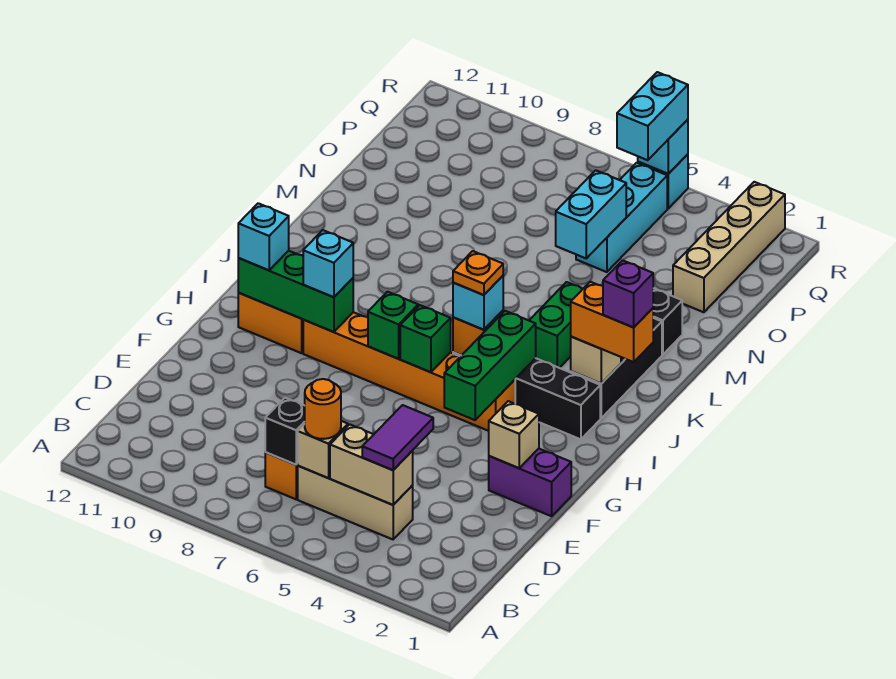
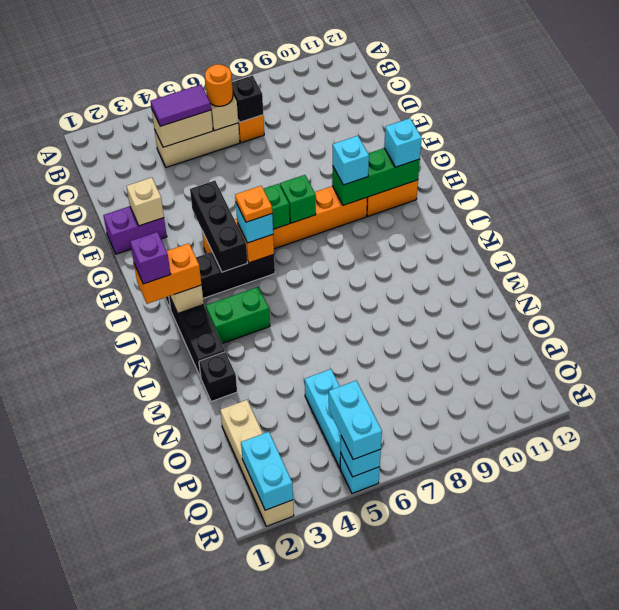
purple tile C4:D4 level 3 -> purple tile C4:C5 level 3
green brick G4:I4 level 2 -> black brick G4:I4 level 2
green brick K4:L4 level 1 -> green brick K3:K4 level 1
cyan brick N5:O5 level 2 -> cyan brick Q2:R2 level 2

